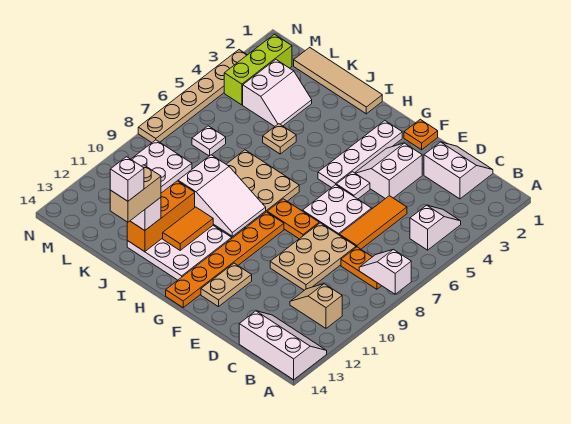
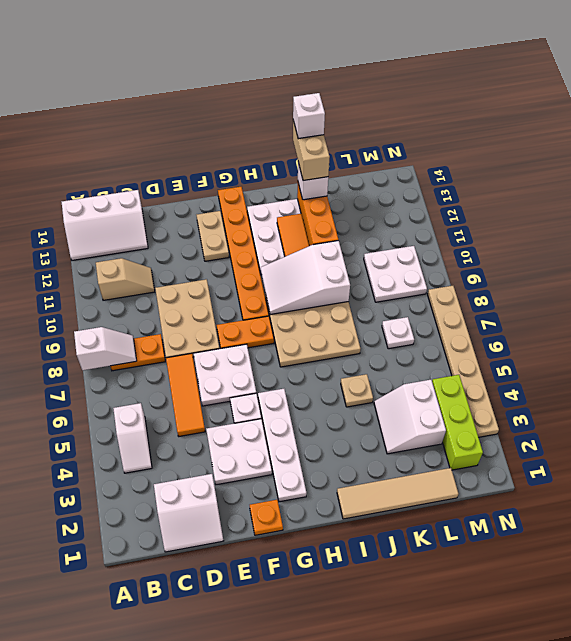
white slope E3:F4 level 1 top E -> white plate E3:F4 level 1

